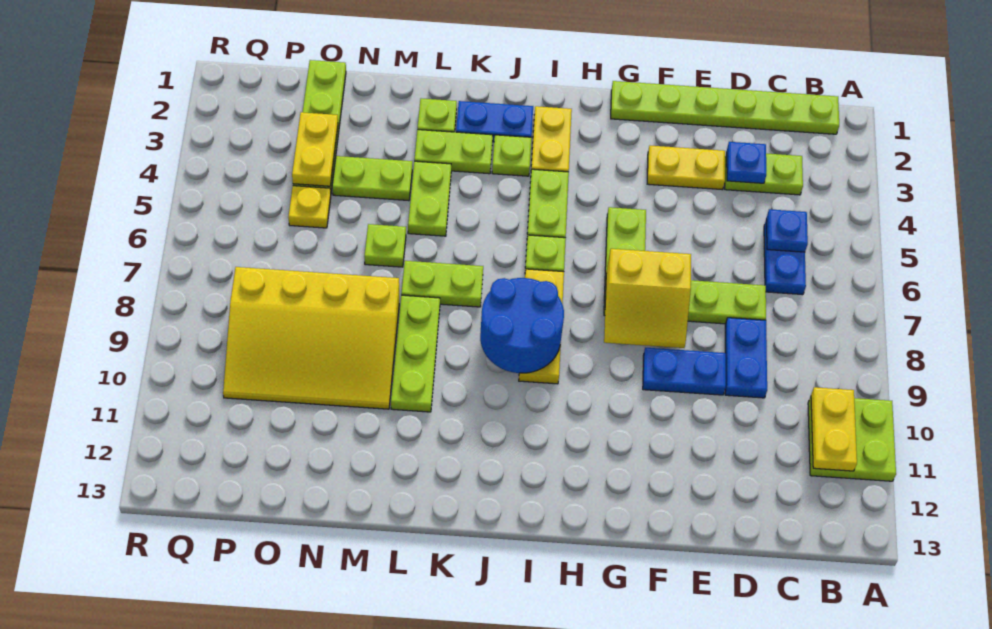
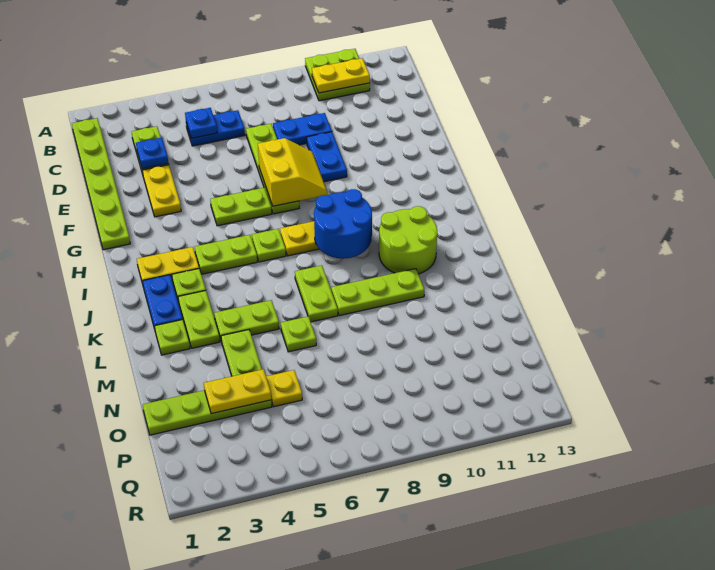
none -> lime round brick J10:K11 level 1
yellow slope M8:P10 level 1 top 8 -> none

